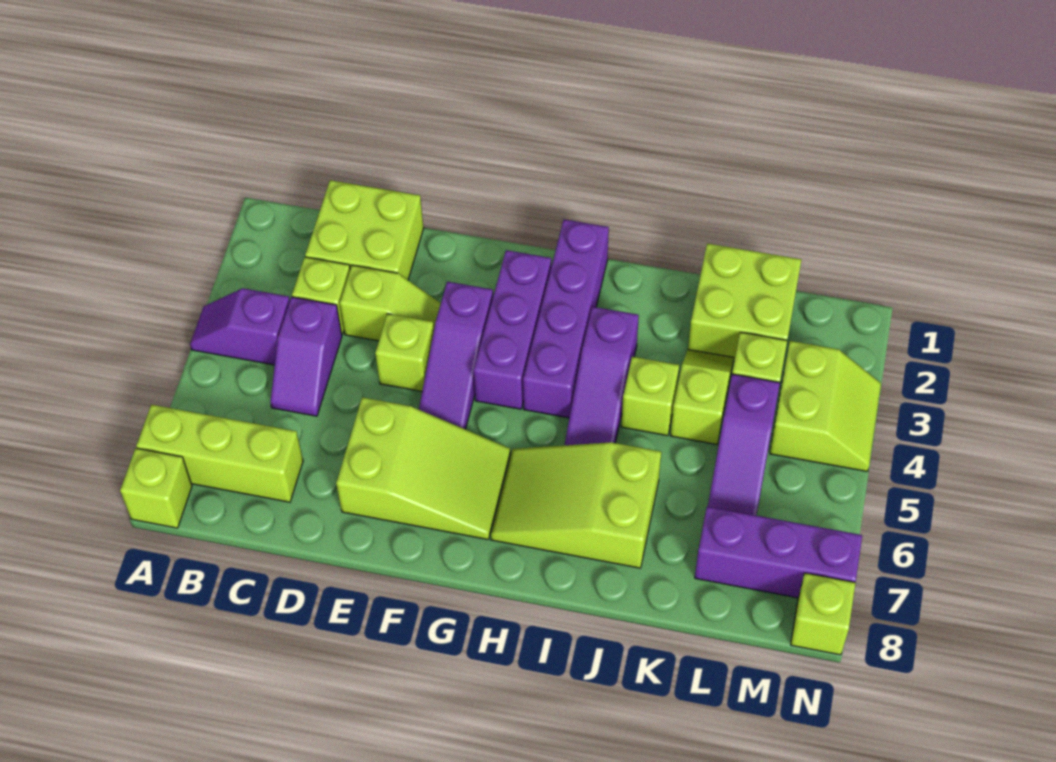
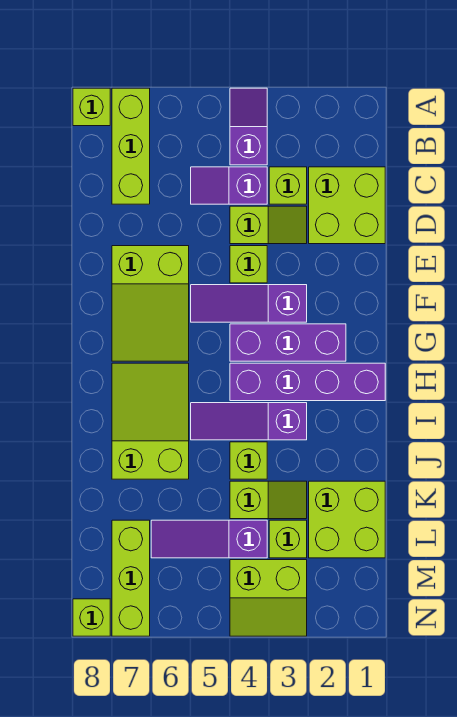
lime slope D3:E3 level 1 top D -> lime slope D3:D4 level 1 top 4
purple brick L7:N7 level 1 -> lime brick L7:N7 level 1

